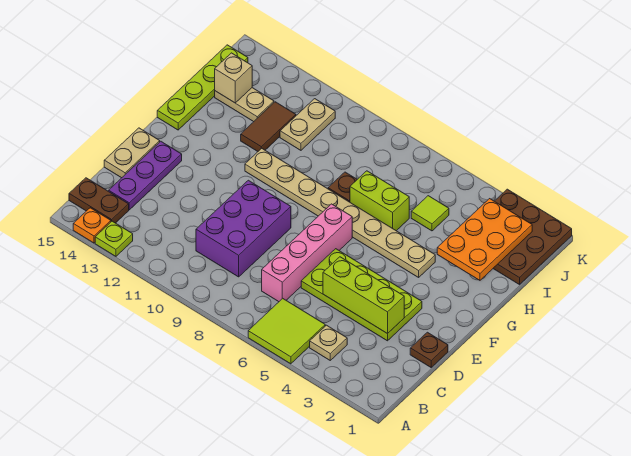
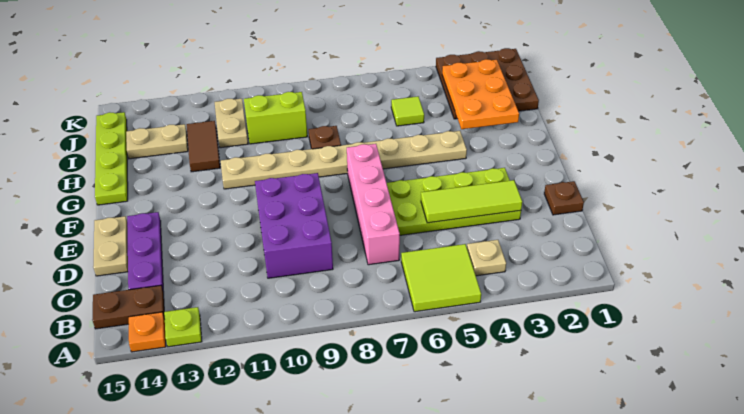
lime brick D3:D5 level 2 -> lime tile D3:D5 level 2
lime brick H6:H7 level 1 -> lime brick I9:I10 level 1
tan brick I14 level 2 -> none

